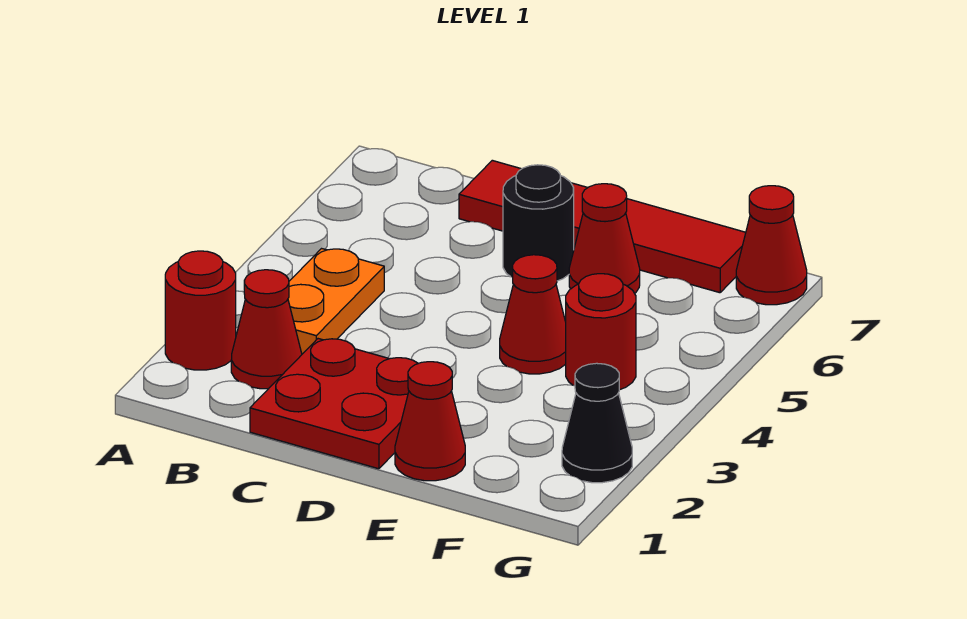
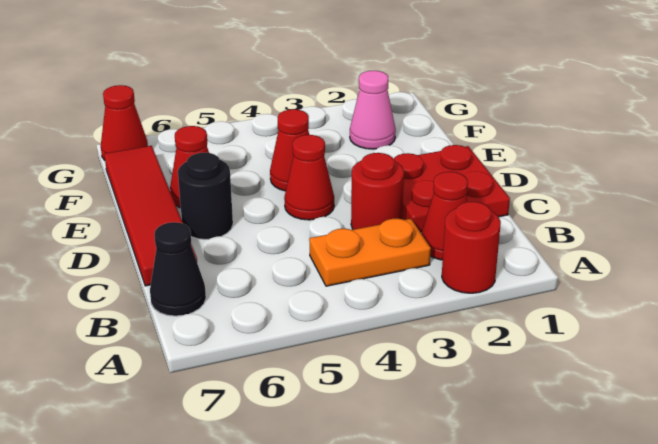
red cone E1 level 1 -> red cone D4 level 1
none -> pink cone F2 level 1
red round brick F4 level 1 -> red round brick C3 level 1
black cone G2 level 1 -> black cone B7 level 1

